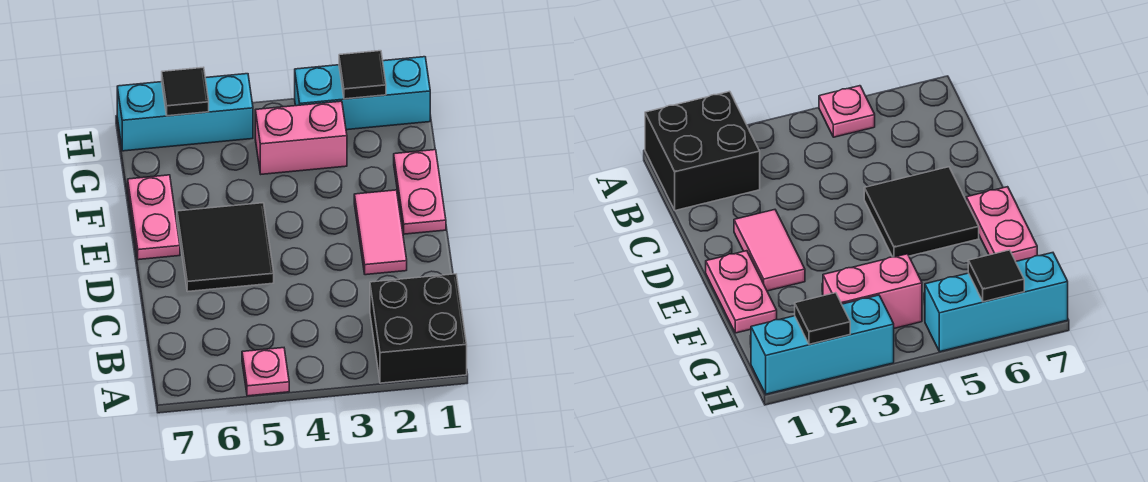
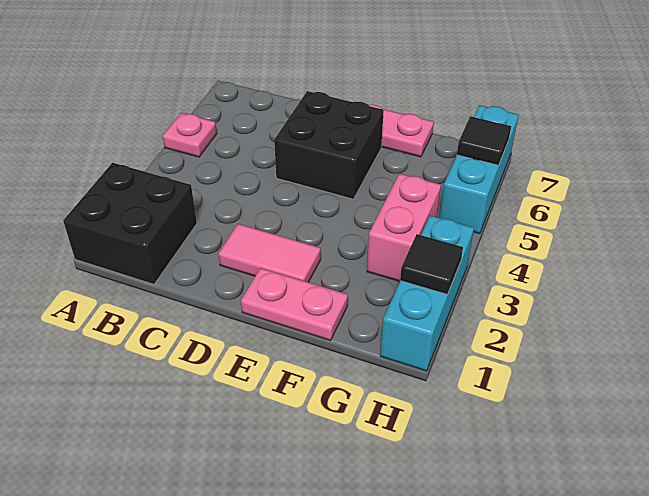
black tile D5:E6 level 1 -> black brick D5:E6 level 1

